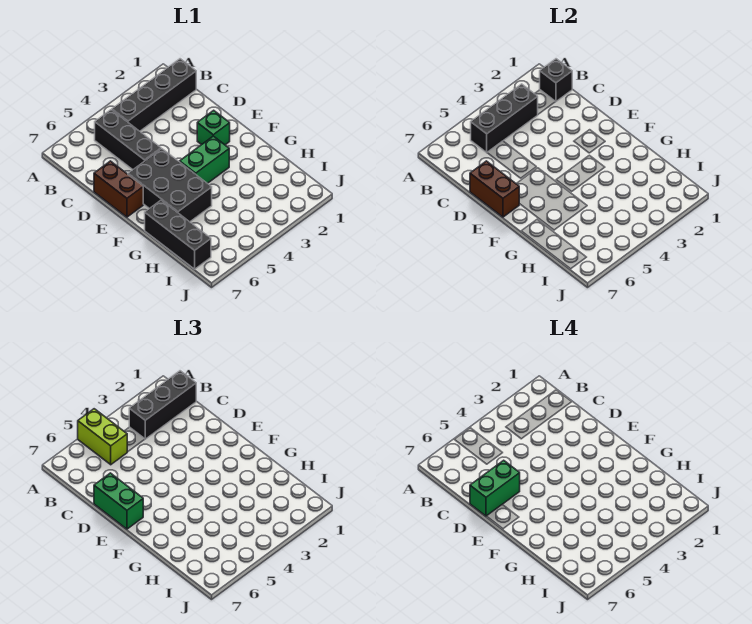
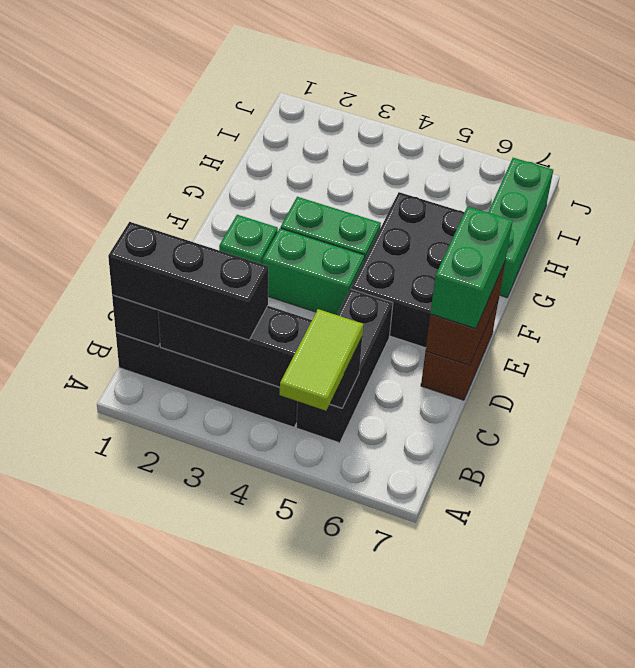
lime brick A5:B5 level 3 -> lime tile A5:B5 level 3
black brick B3:B5 level 2 -> black brick B2:B5 level 2
green brick D6:D7 level 4 -> green brick E3:E4 level 1
black brick G7:I7 level 1 -> green brick G7:I7 level 1

